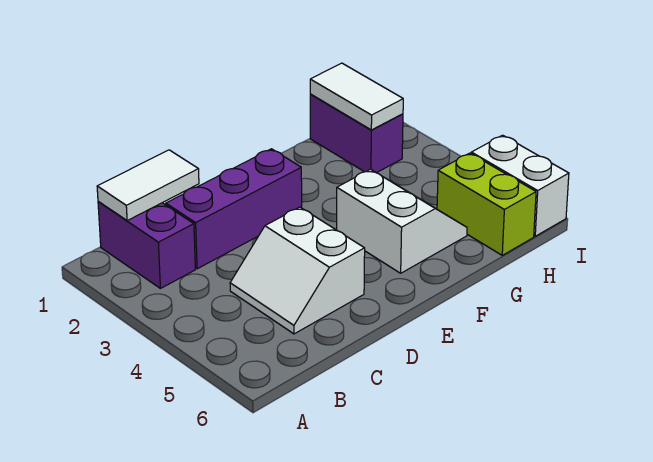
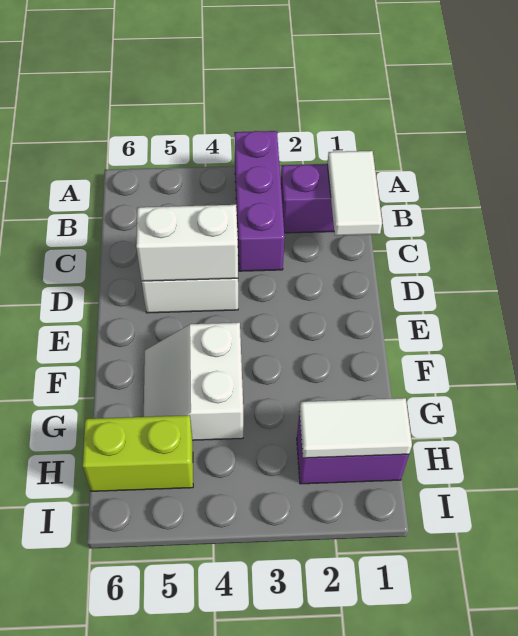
purple brick C2:E2 level 1 -> purple brick A3:C3 level 1
white slope F4:G5 level 1 top F -> white slope F4:G5 level 1 top 4
white brick I5:I6 level 1 -> white brick D4:D5 level 2

